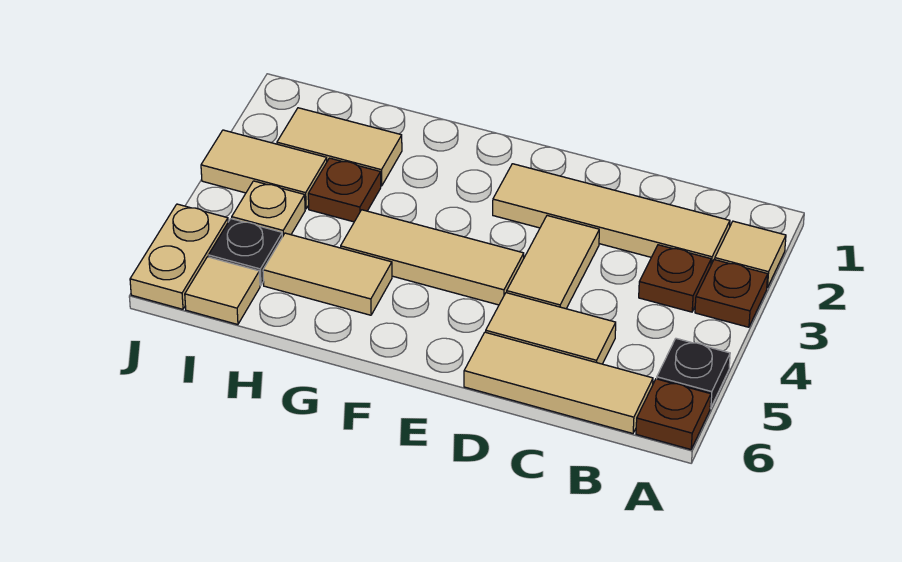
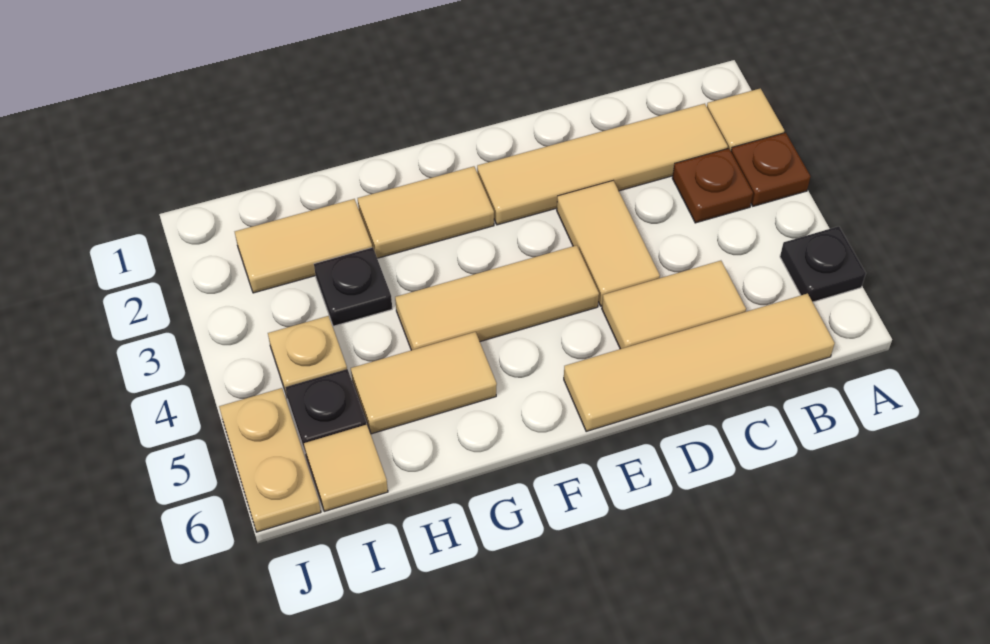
brown plate A6 level 1 -> none
tan tile B6:D6 level 1 -> tan tile B6:E6 level 1
brown plate H3 level 1 -> black plate H3 level 1
tan tile I3:J3 level 1 -> tan tile F2:G2 level 1

